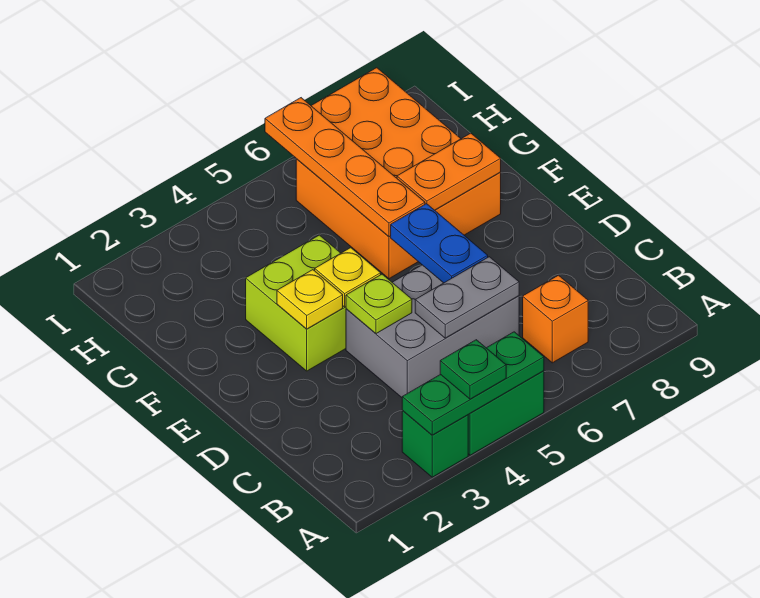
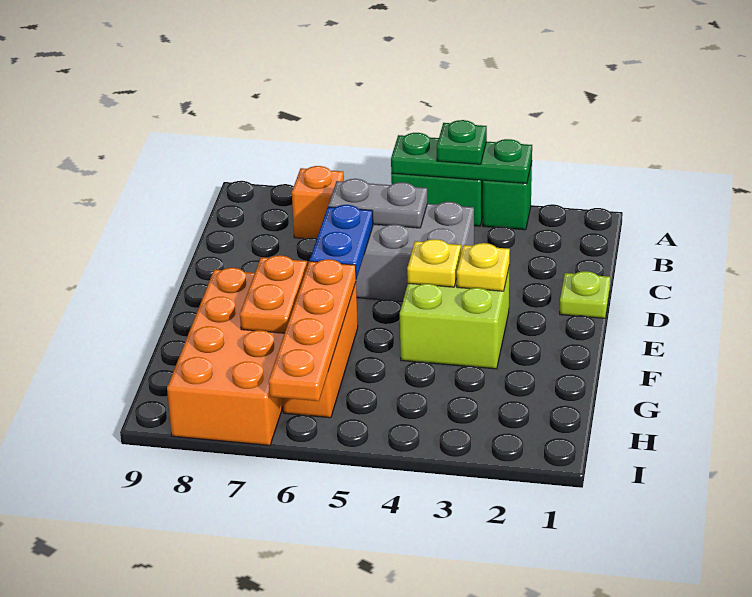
lime plate D4 level 2 -> lime plate D1 level 1
orange plate F7:F8 level 2 -> orange plate F7:G7 level 2

